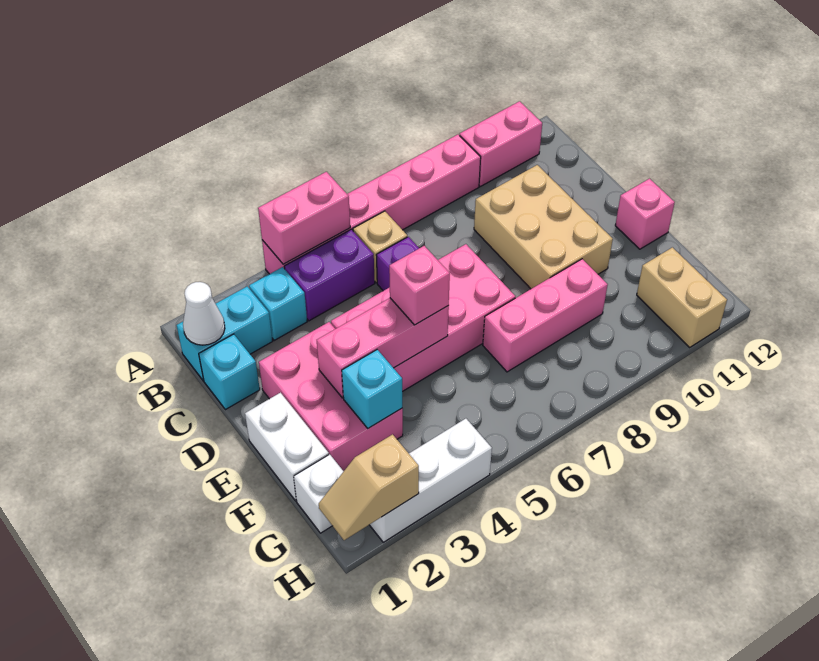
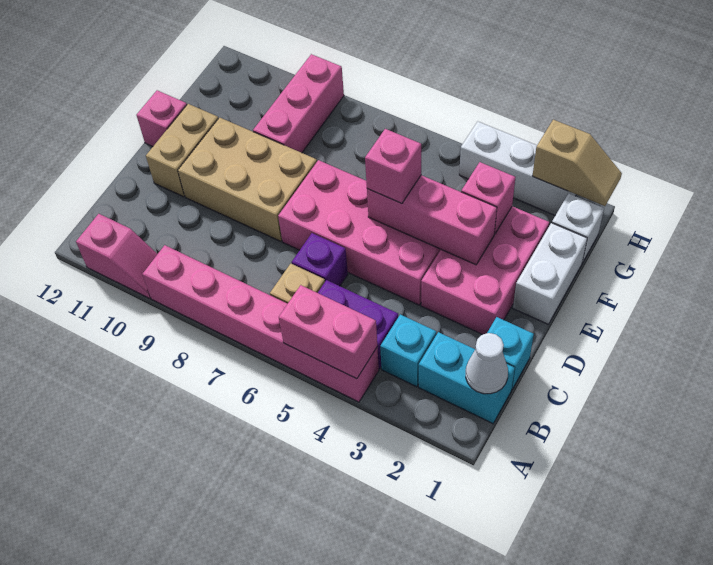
pink brick A10:A11 level 1 -> pink slope A10:A11 level 1 top 11
tan brick C9:E10 level 1 -> tan brick D8:E10 level 1
cyan brick F3 level 2 -> pink brick F3 level 2
pink brick F7:F9 level 1 -> pink brick F9:H9 level 1
tan brick G11:H11 level 1 -> tan brick D11:E11 level 1

